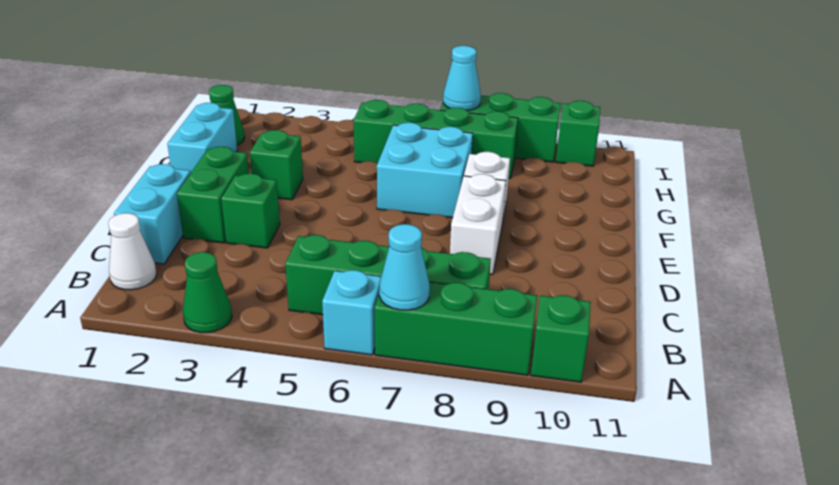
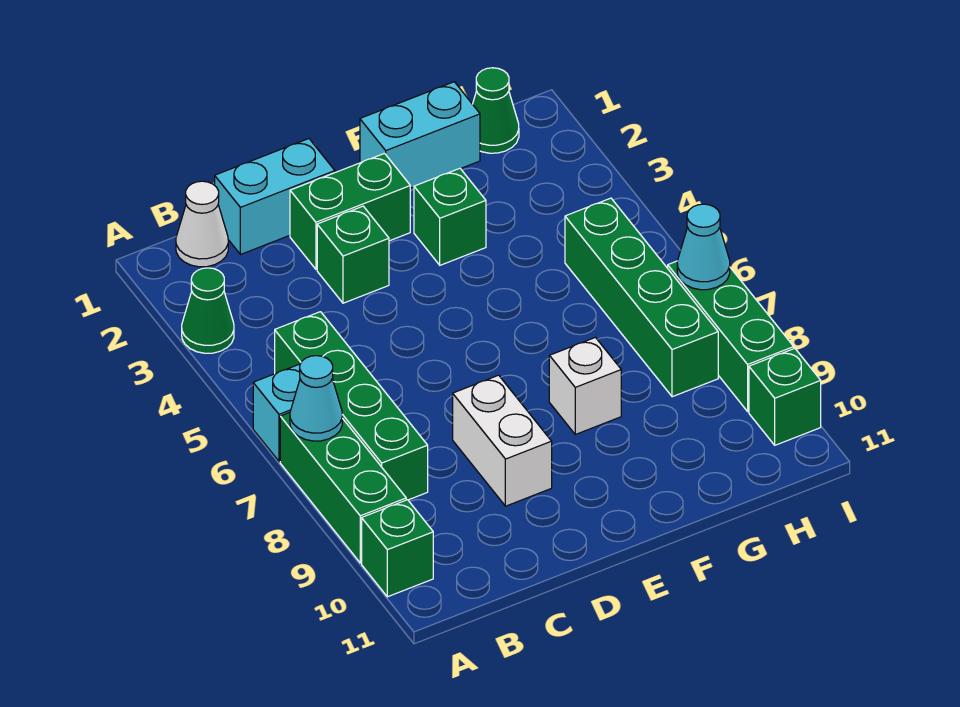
white brick D8:E8 level 1 -> white brick D8:D9 level 1
cyan brick F6:G7 level 1 -> none

